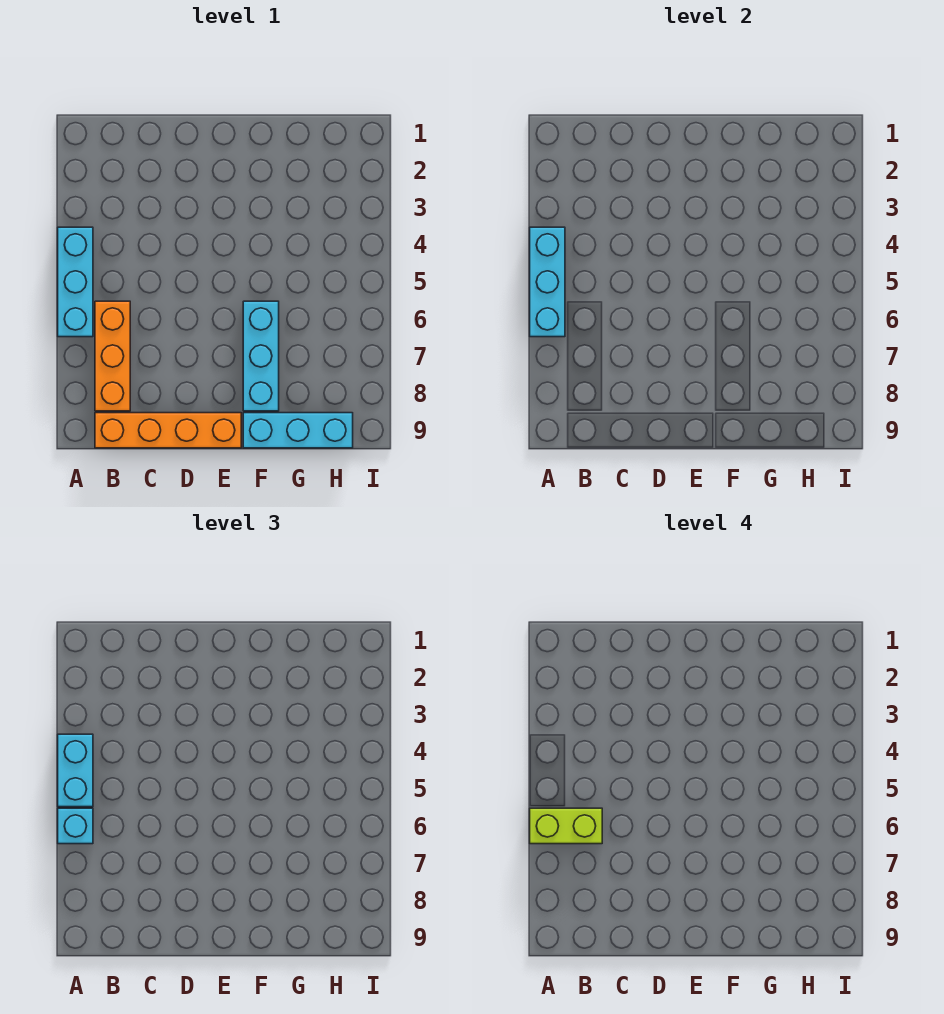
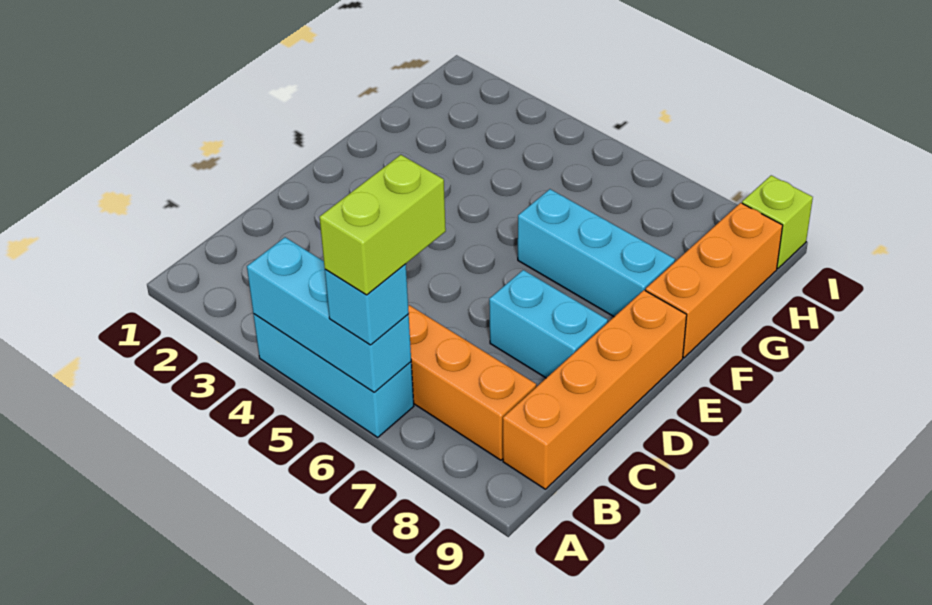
cyan brick A4:A5 level 3 -> cyan brick D7:D8 level 1
cyan brick F9:H9 level 1 -> orange brick F9:H9 level 1
none -> lime brick I9 level 1

